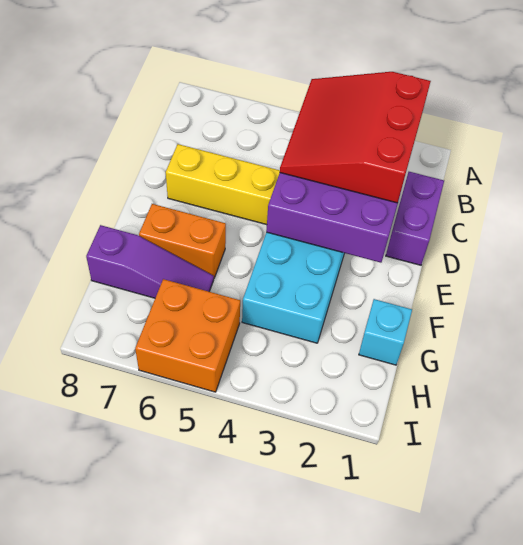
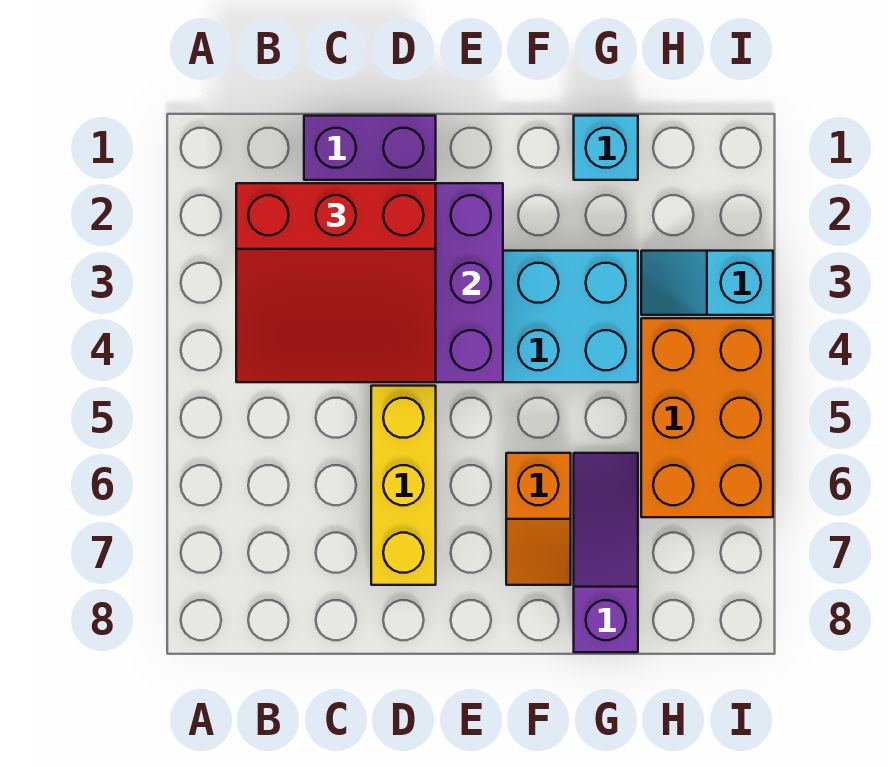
orange brick F6:F7 level 1 -> orange slope F6:F7 level 1 top 6
none -> cyan slope H3:I3 level 1 top I
orange brick H5:I6 level 1 -> orange brick H4:I6 level 1

